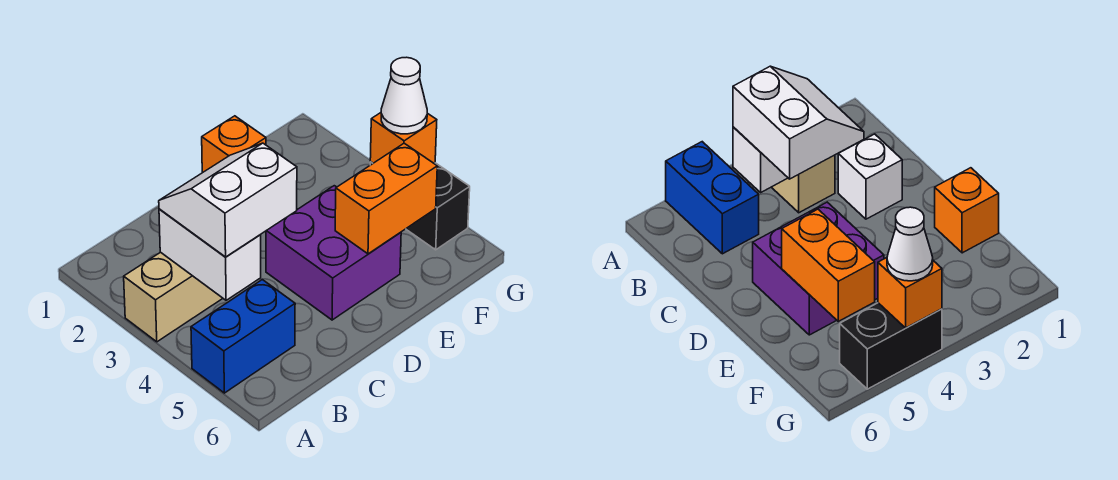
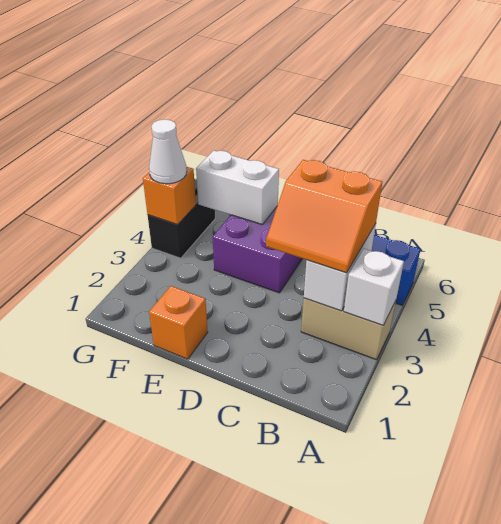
white slope B3:C4 level 3 top 4 -> orange slope B3:C4 level 3 top 4
white brick C2 level 1 -> white brick A3 level 2
orange brick E5:F5 level 2 -> white brick E5:F5 level 2

